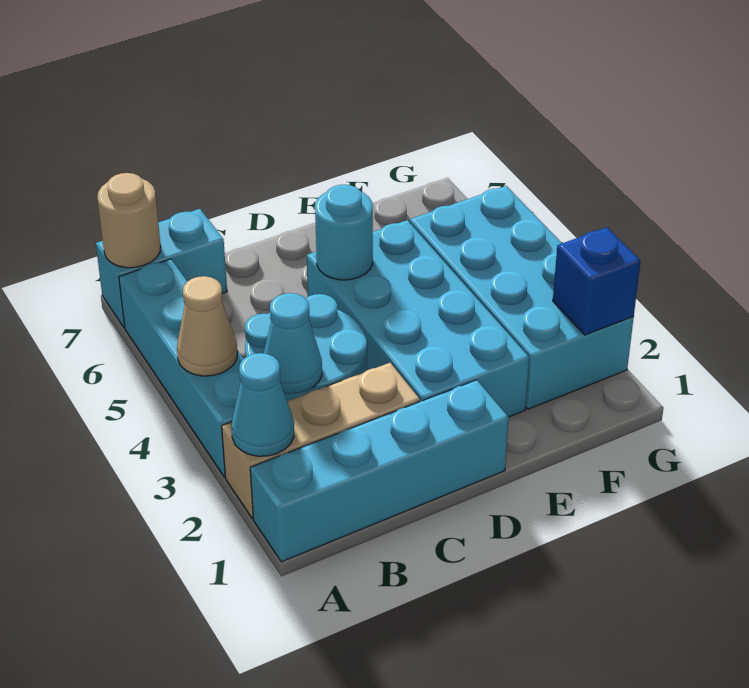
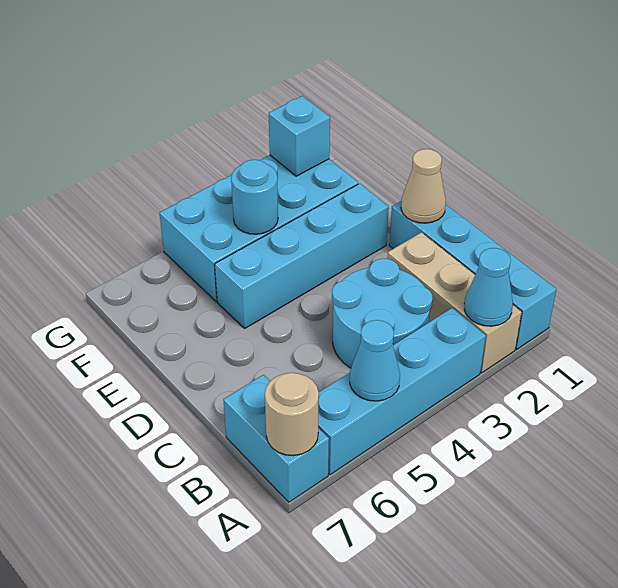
tan cone A4 level 2 -> tan cone D1 level 2
cyan cone B3 level 2 -> cyan cone A5 level 2
cyan brick D2:E5 level 1 -> cyan brick E2:E5 level 1
cyan round brick D5 level 2 -> cyan round brick F4 level 2
blue brick G2 level 2 -> cyan brick G2 level 2

